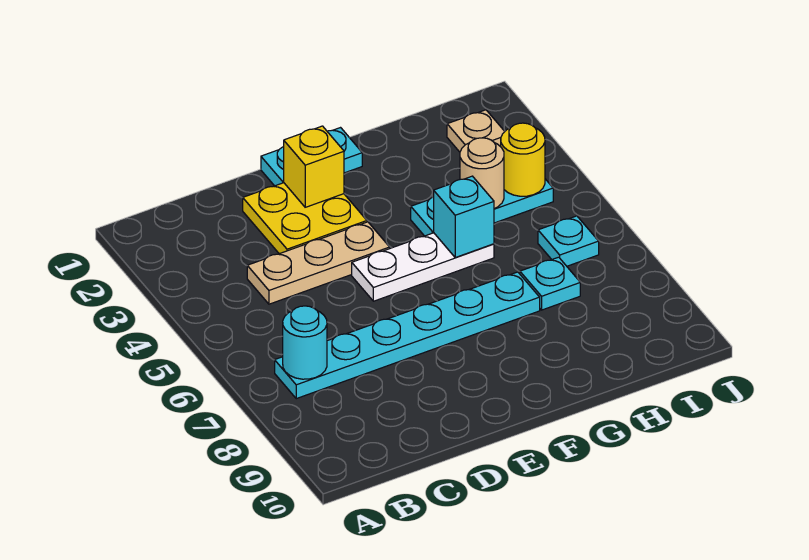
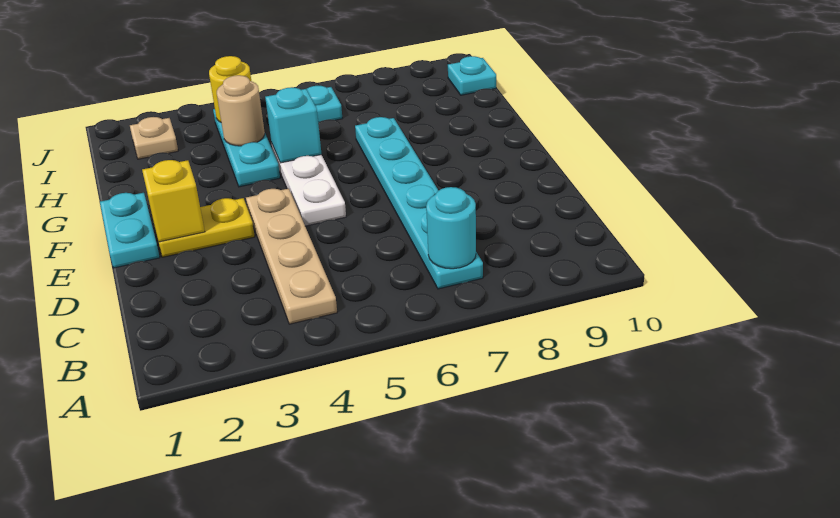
tan plate C4:E4 level 1 -> tan plate B4:E4 level 1
yellow plate D2:E3 level 1 -> yellow plate E2:E3 level 1
cyan plate H7 level 1 -> cyan plate I10 level 1

